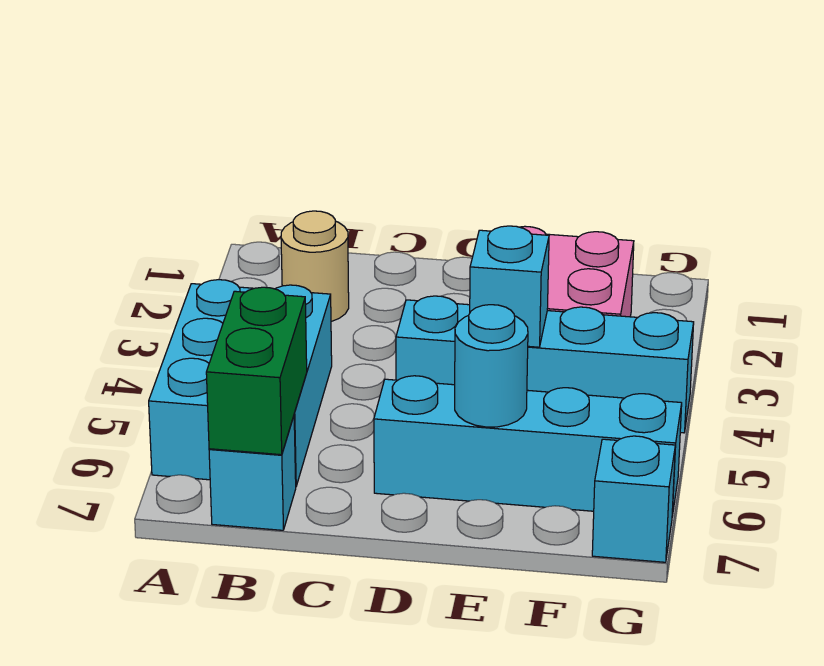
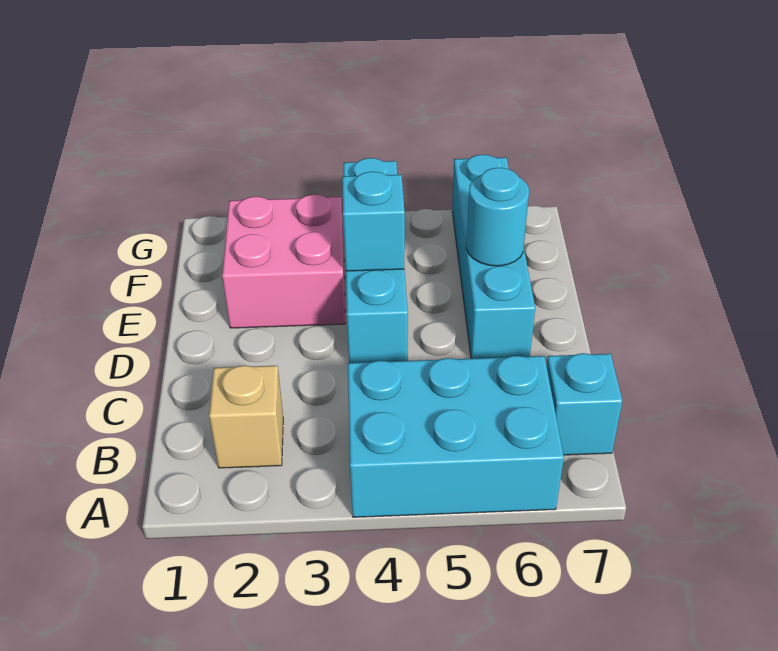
tan round brick B2 level 1 -> tan brick B2 level 1
green brick B6:B7 level 2 -> none
cyan brick G7 level 1 -> none

